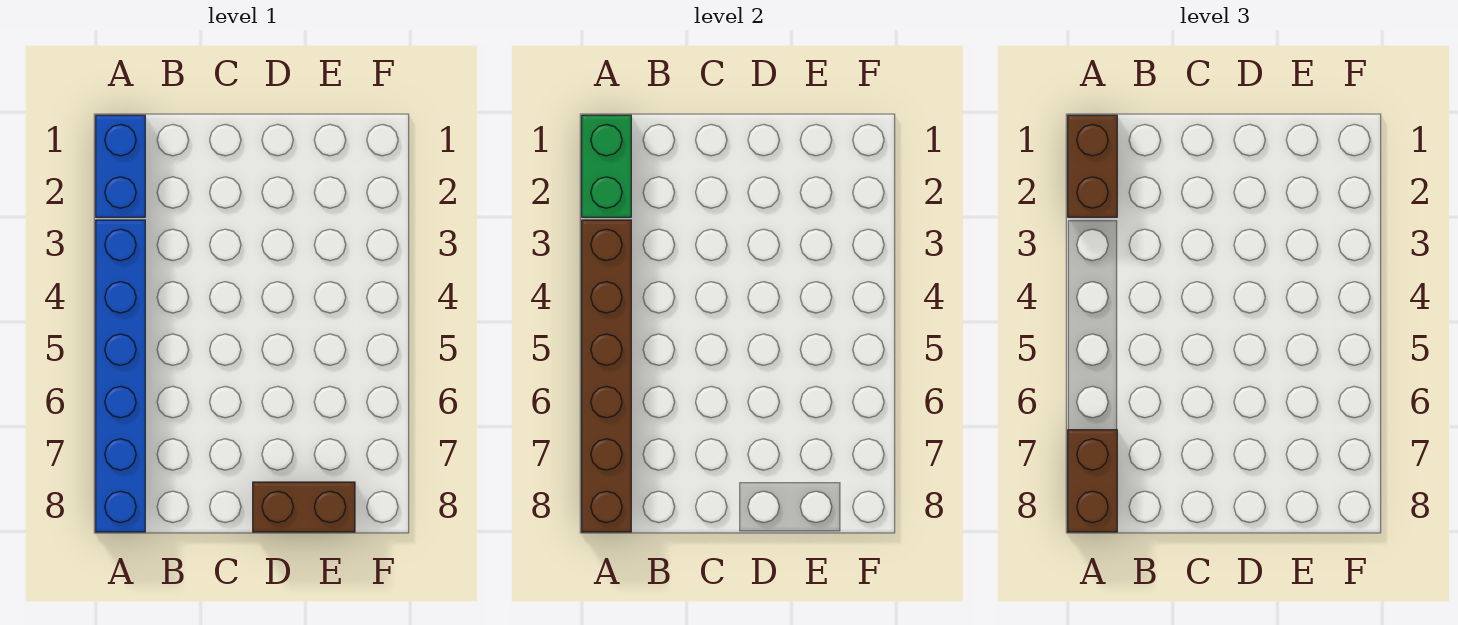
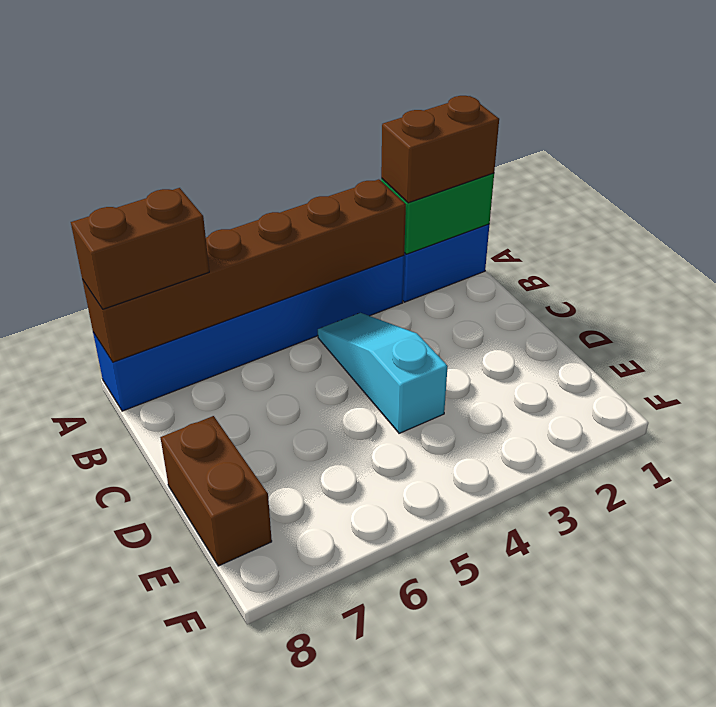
none -> cyan slope B4:D4 level 1 top D

